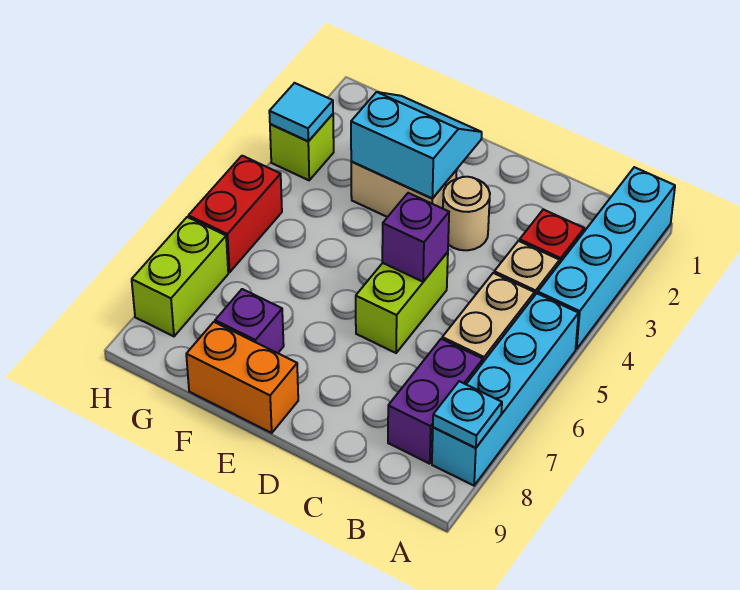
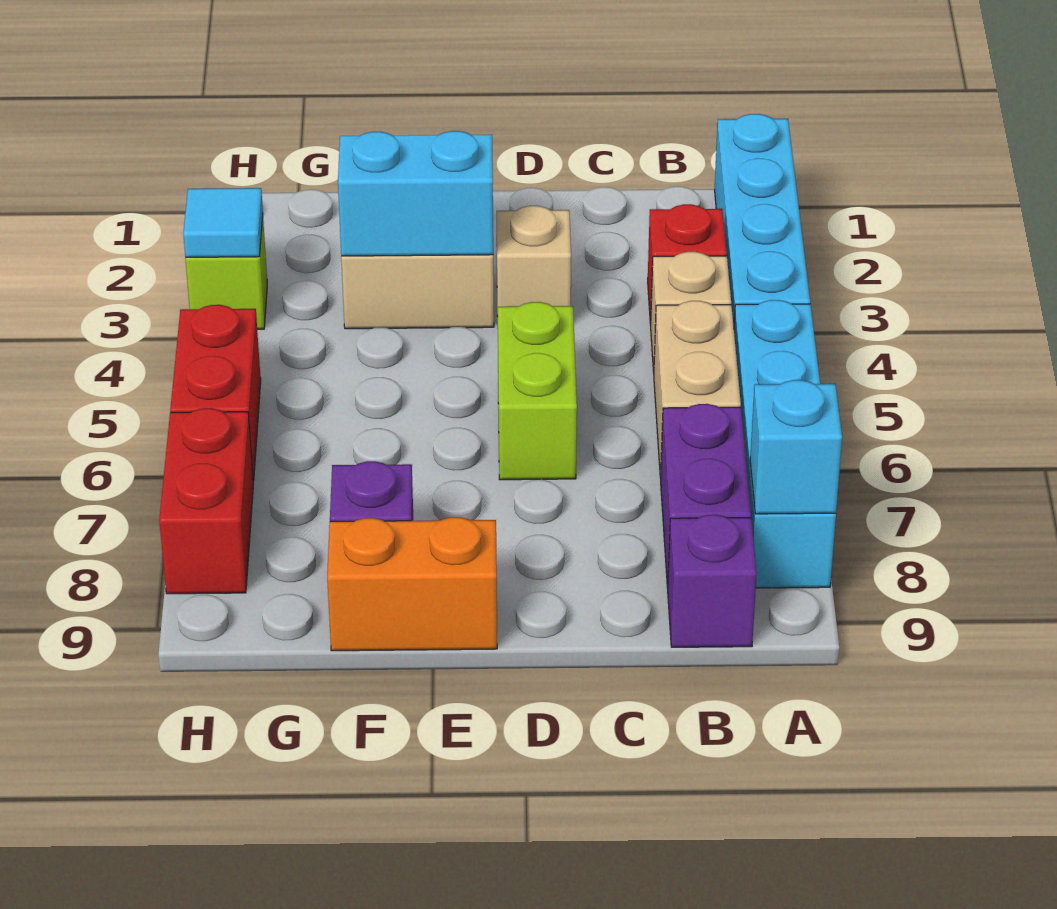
cyan plate A8 level 2 -> cyan brick A8 level 2
tan round brick D3 level 1 -> tan brick D3 level 1
purple brick D5 level 2 -> purple brick B9 level 1
lime brick H7:H8 level 1 -> red brick H7:H8 level 1

